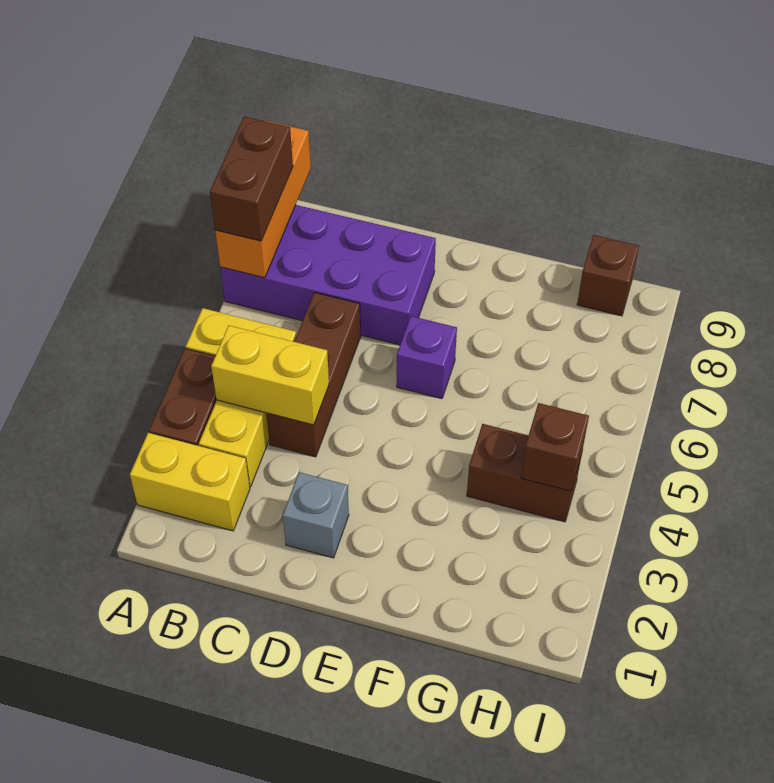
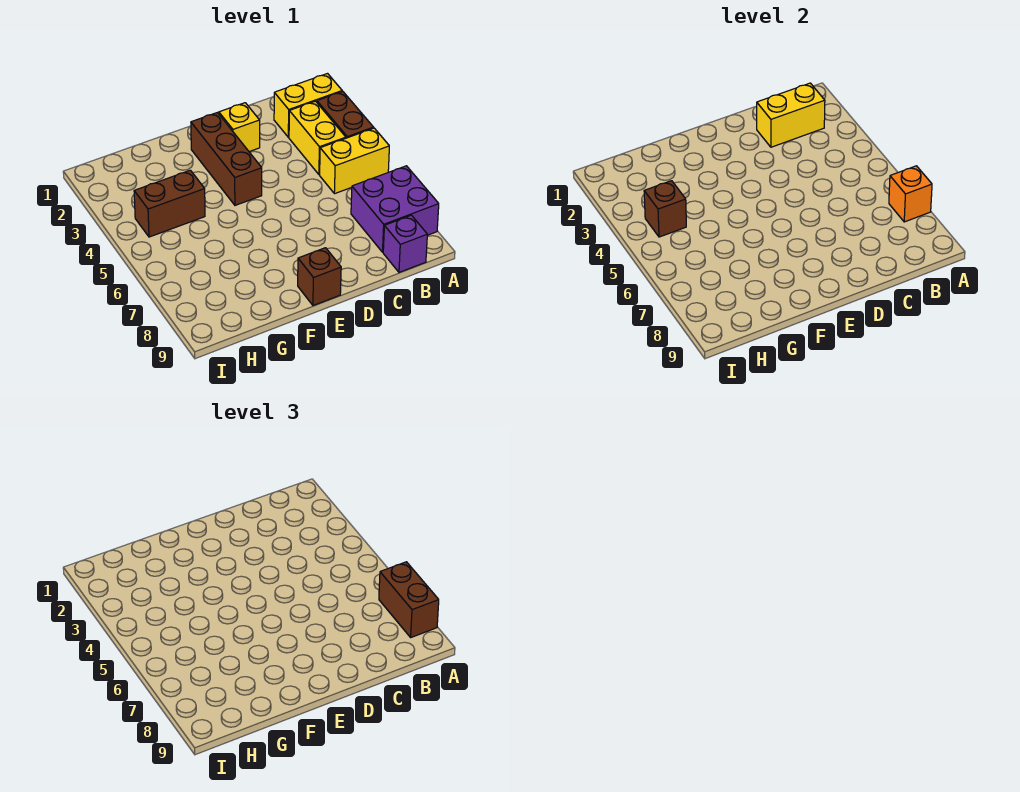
purple brick A7:D8 level 1 -> purple brick A7:B8 level 1
orange brick A7:A9 level 2 -> orange brick A7 level 2
yellow brick B4:C4 level 2 -> yellow brick B2:C2 level 2
brown brick C4:C6 level 1 -> brown brick E2:E4 level 1
grey brick D2 level 1 -> yellow brick D2 level 1
purple brick E6 level 1 -> purple brick B9 level 1
brown brick H9 level 1 -> brown brick E9 level 1

